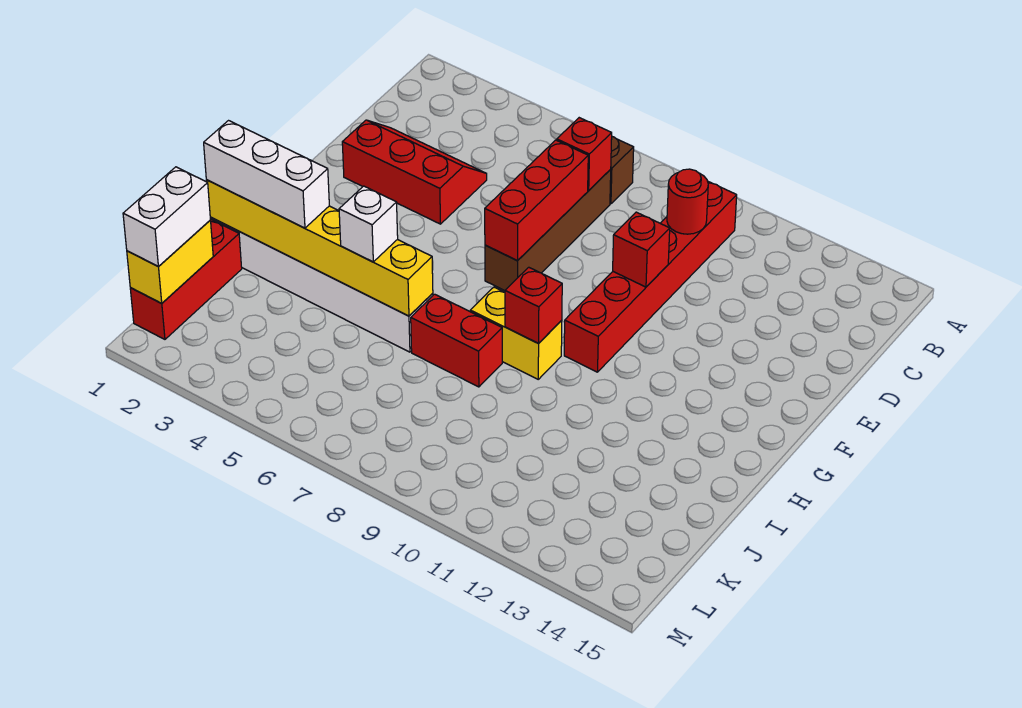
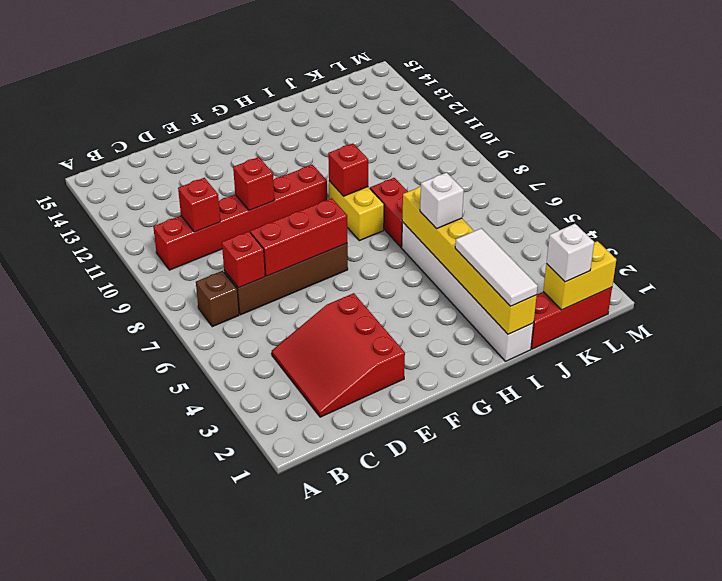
red round brick C10 level 2 -> red brick C10 level 2
red slope D2:E4 level 1 top E -> red slope C2:E4 level 1 top E
white brick I1:I3 level 3 -> white tile I1:I3 level 3
white brick K1:L1 level 3 -> white brick K1 level 3

